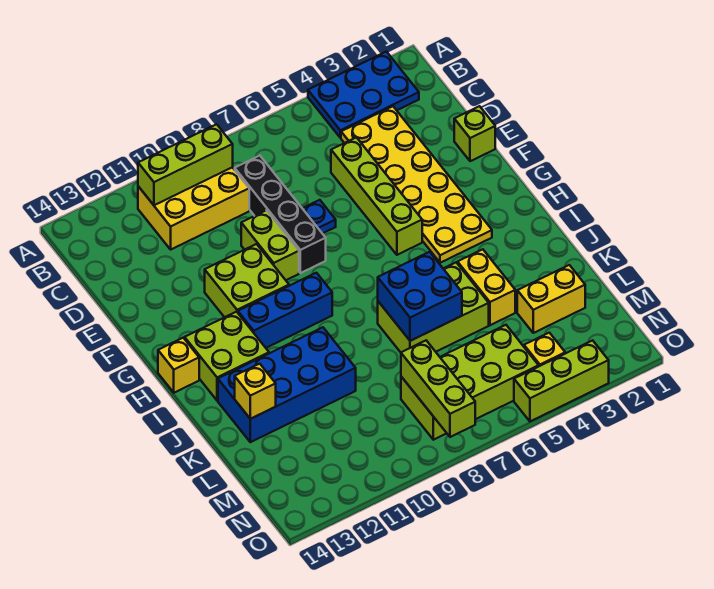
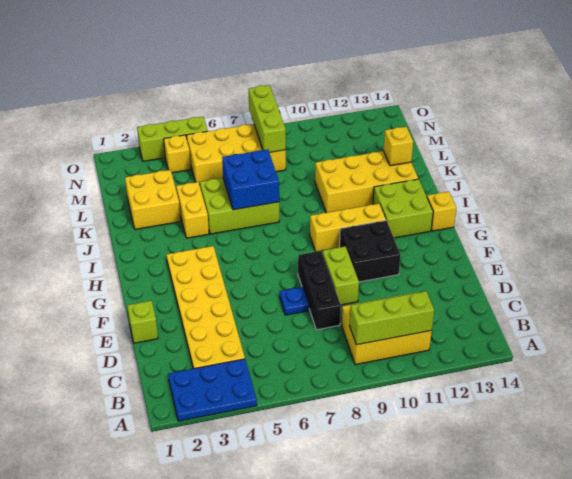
black brick C8:F8 level 1 -> black brick D8:F8 level 1
lime brick D5:G5 level 1 -> none
lime brick F10:G11 level 1 -> black brick F10:G11 level 1
blue brick H9:H11 level 1 -> yellow brick H9:H11 level 1
blue brick J10:K13 level 1 -> yellow brick J10:K13 level 1
yellow brick L2:L3 level 1 -> yellow brick K2:L3 level 1
lime brick M5:N8 level 1 -> yellow brick M5:N8 level 1

